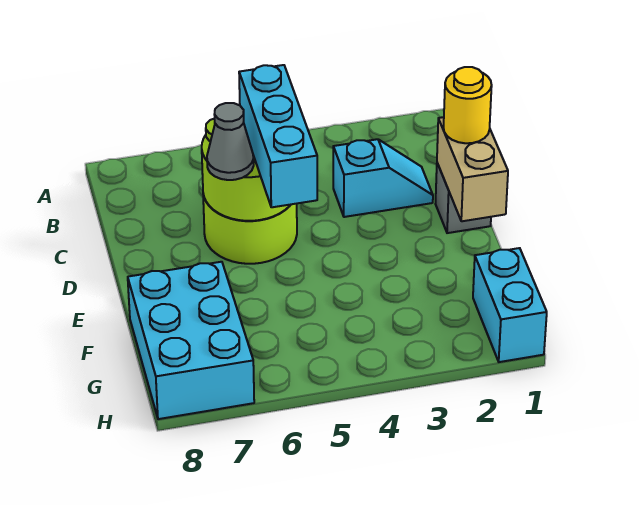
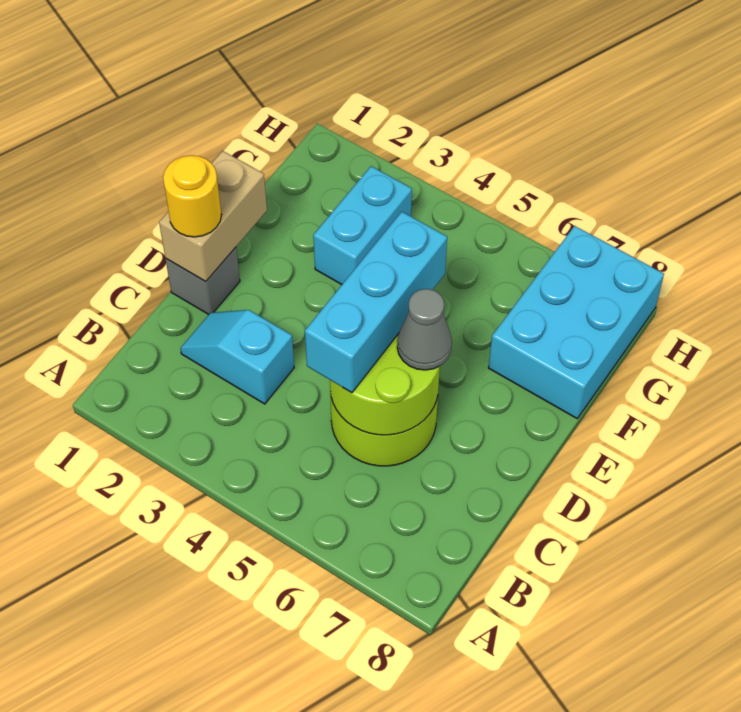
cyan brick G1:H1 level 1 -> cyan brick F3:G3 level 1

